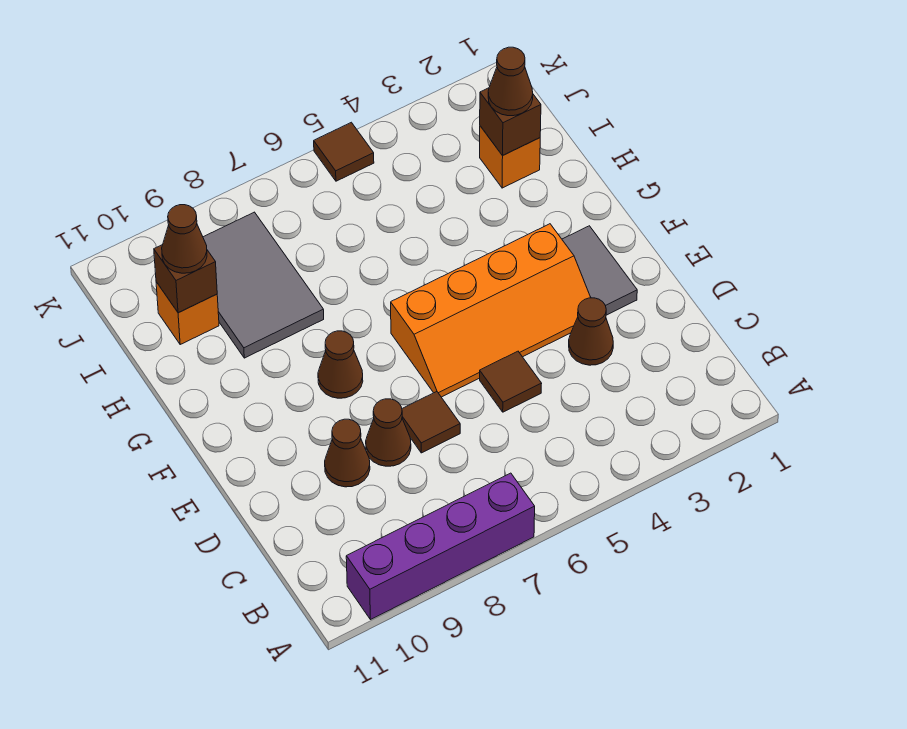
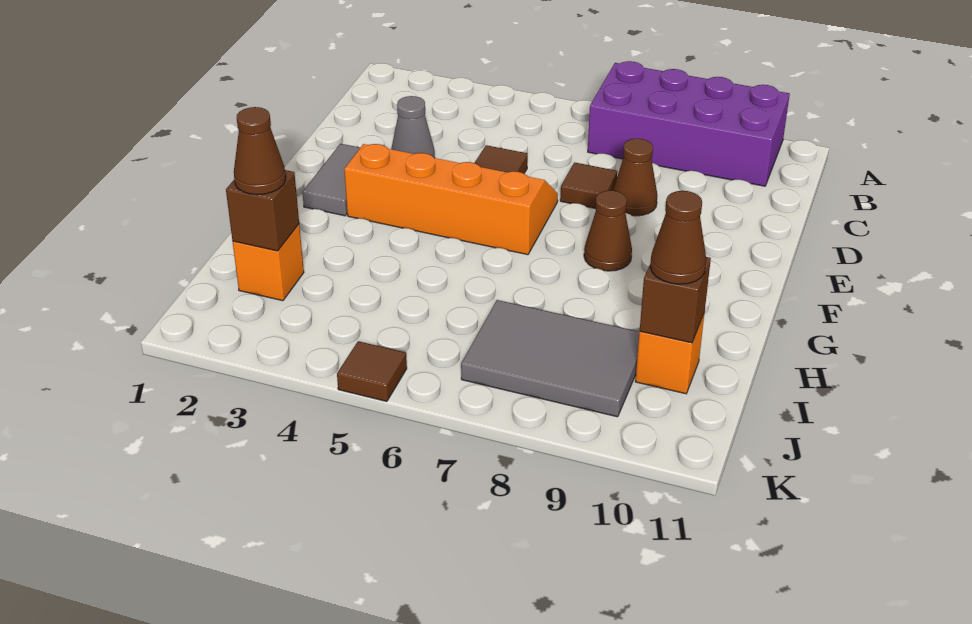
purple brick A7:A10 level 1 -> purple brick A7:B10 level 1
brown cone D3 level 1 -> grey cone D3 level 1
brown cone D9 level 1 -> none
grey tile H8:J9 level 1 -> grey tile I7:J9 level 1

